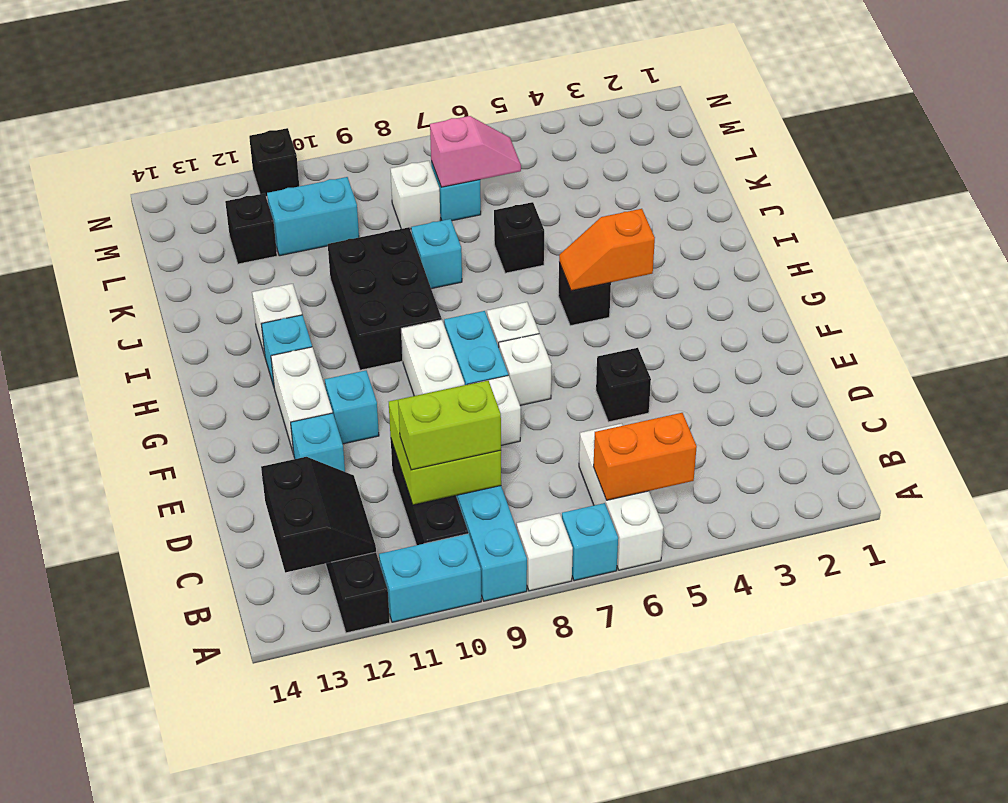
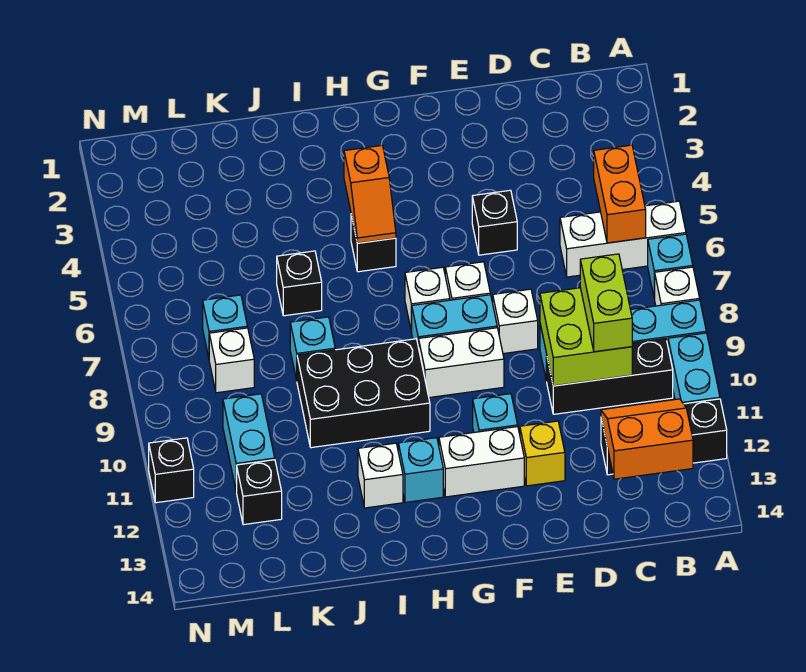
black slope B12:C13 level 2 top 13 -> orange slope B12:C13 level 2 top 13
cyan brick E12 level 1 -> yellow brick E12 level 1
pink slope L6:L7 level 2 top 7 -> none

